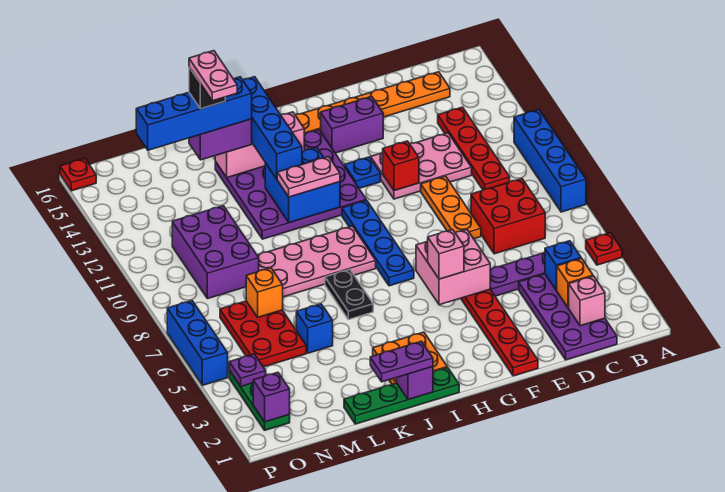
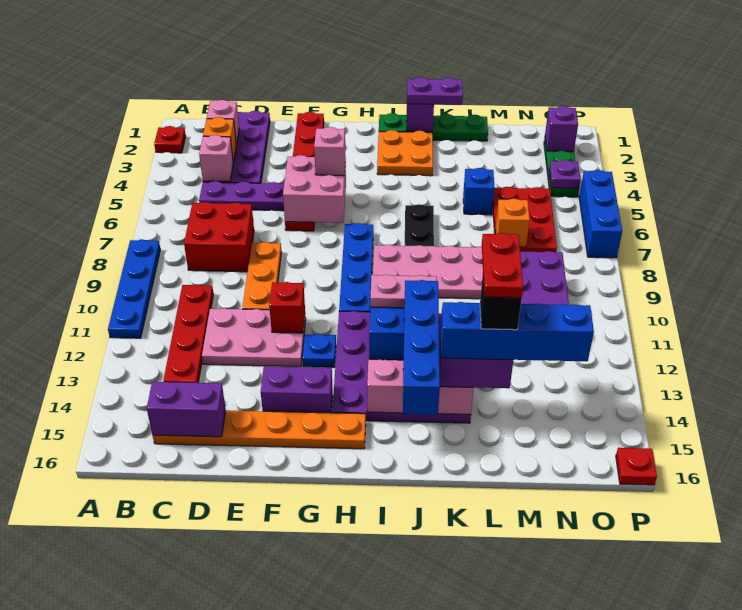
red plate A5 level 1 -> red plate A2 level 1
blue brick A8:A11 level 1 -> blue plate A8:A11 level 1
blue brick C4 level 2 -> pink brick C4 level 2
none -> purple brick C15:D15 level 2
pink plate L13:L14 level 6 -> red plate L13:L14 level 6

